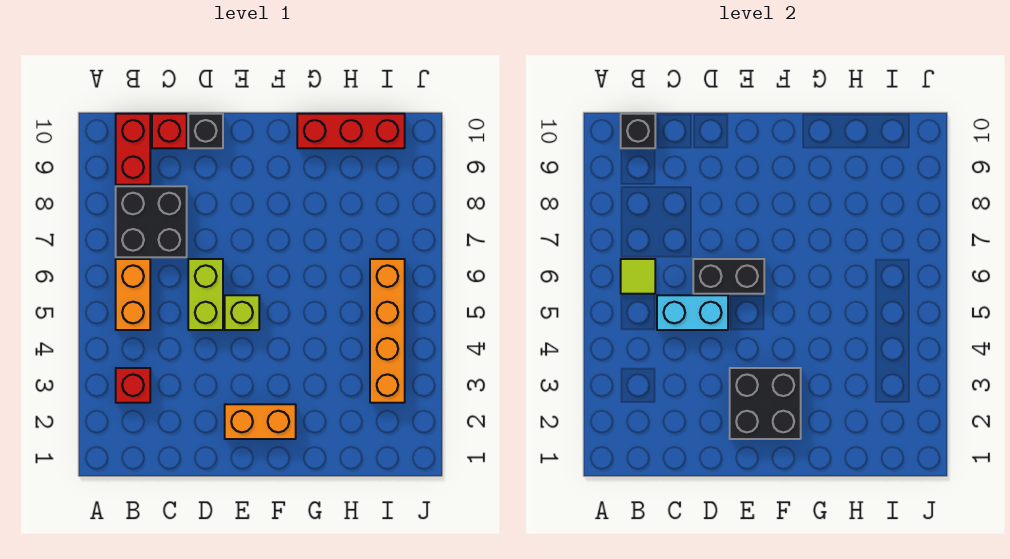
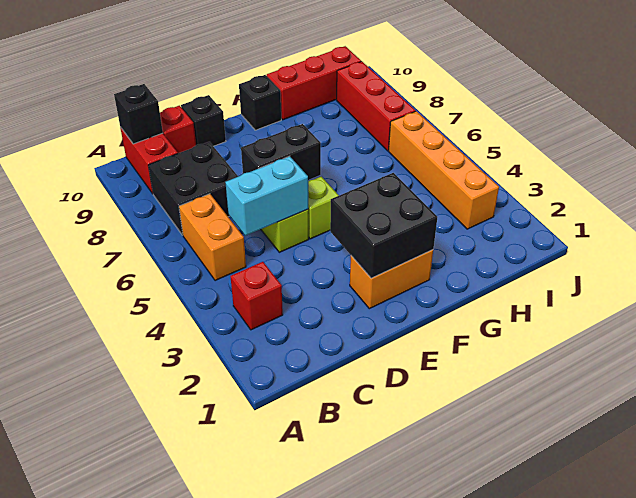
lime tile B6 level 2 -> none
none -> black brick F10 level 1
none -> red brick I7:I9 level 1

